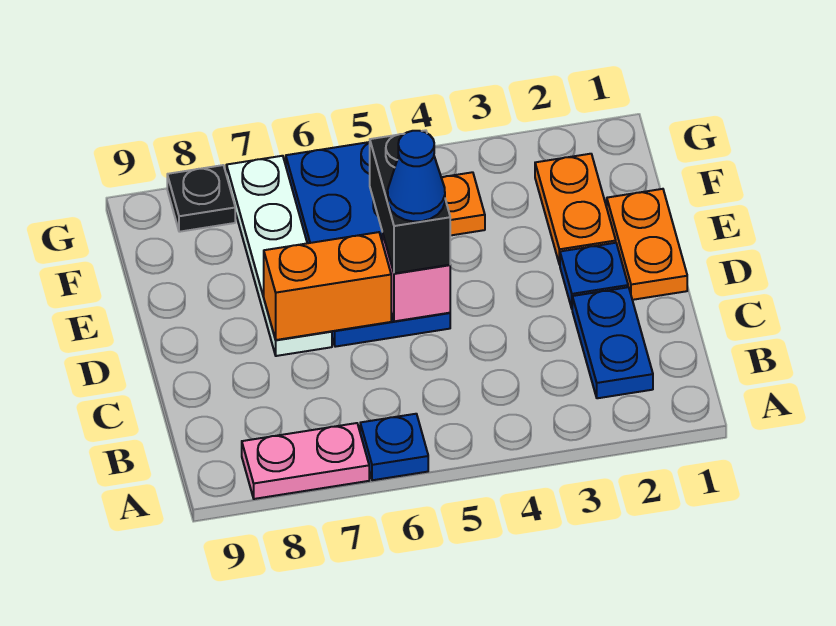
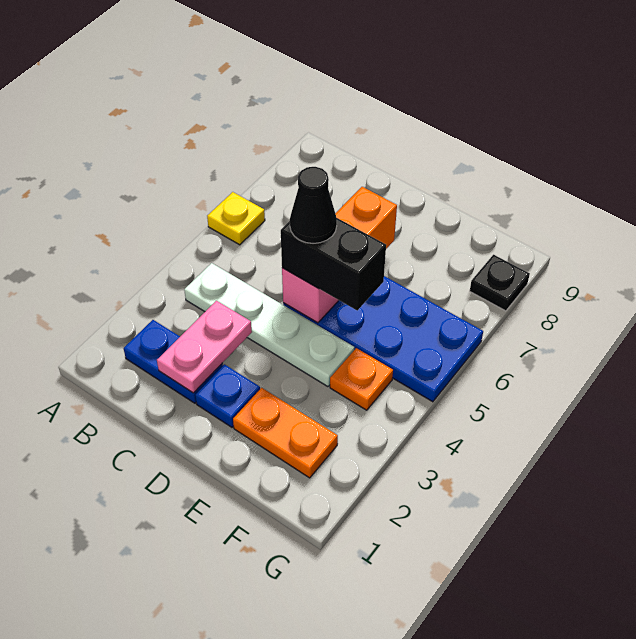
blue plate A6 level 1 -> yellow plate A6 level 1
pink plate A7:A8 level 1 -> pink plate C2:C3 level 2
orange plate D1:E1 level 1 -> none
blue cone D5 level 4 -> black cone D5 level 4
white plate D7:G7 level 1 -> white plate B4:E4 level 1

